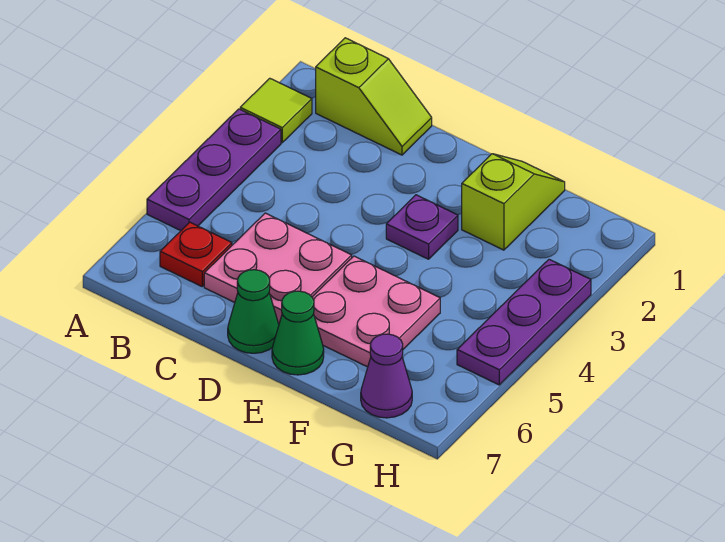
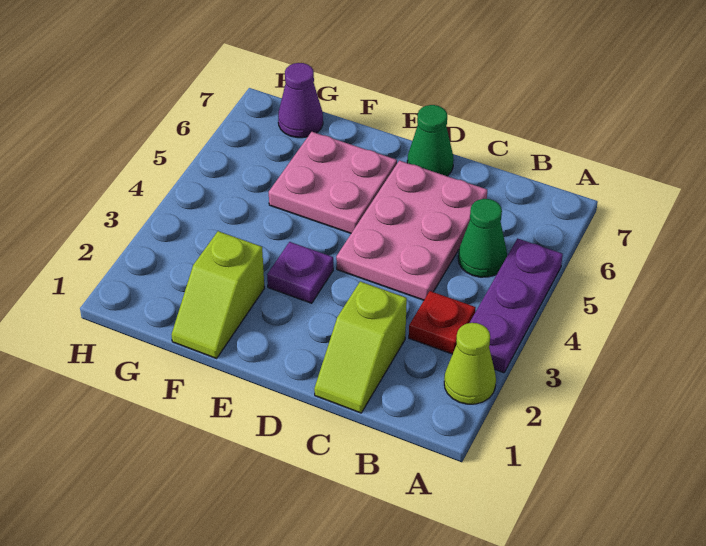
lime tile A2 level 1 -> lime cone A2 level 1
lime slope B1:C1 level 1 top B -> lime slope C1:C2 level 1 top 2
red plate B6 level 1 -> red plate B3 level 1
pink plate C5:D6 level 1 -> pink plate C4:D6 level 1
green cone E7 level 1 -> green cone B5 level 1
purple plate H3:H5 level 1 -> none

